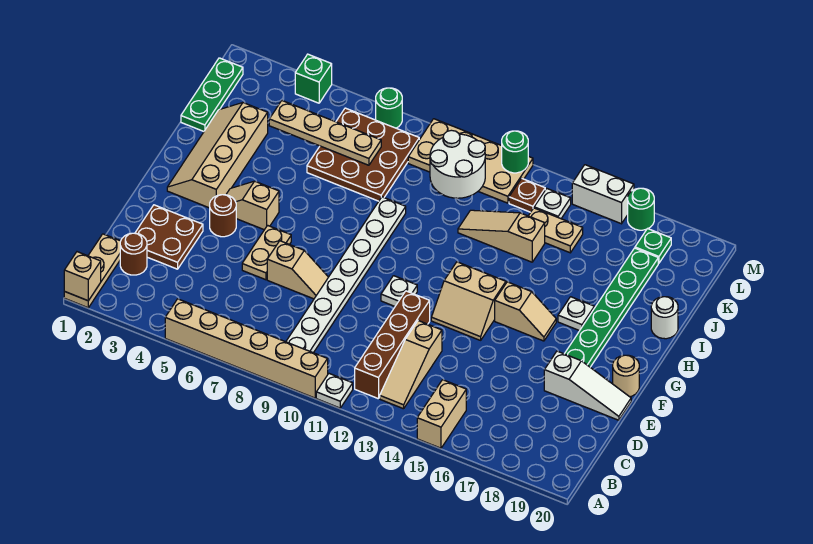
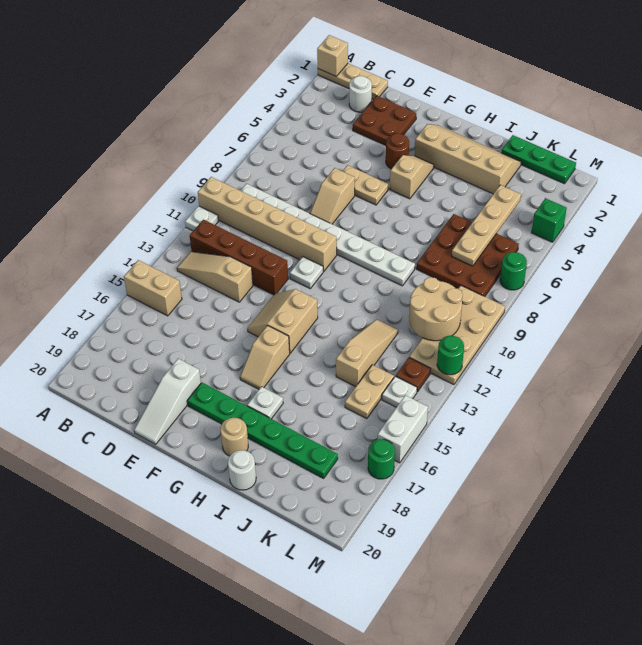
tan brick A5:A10 level 1 -> tan brick A10:F10 level 1
brown round brick C2 level 1 -> white round brick C2 level 1
tan round brick F20 level 1 -> tan round brick H19 level 1
white round brick K10:L11 level 2 -> tan round brick K10:L11 level 2
green plate L18 level 1 -> none

